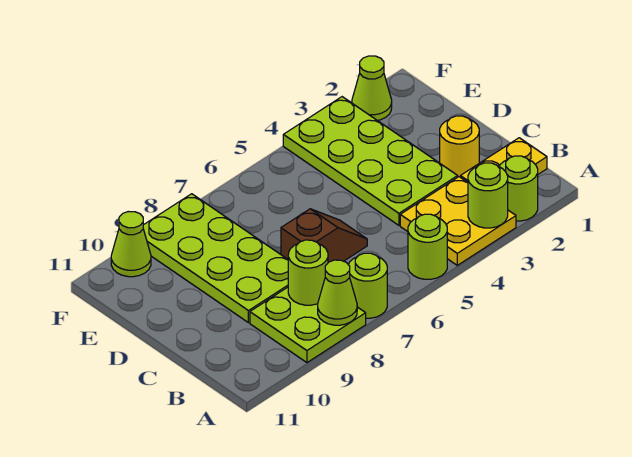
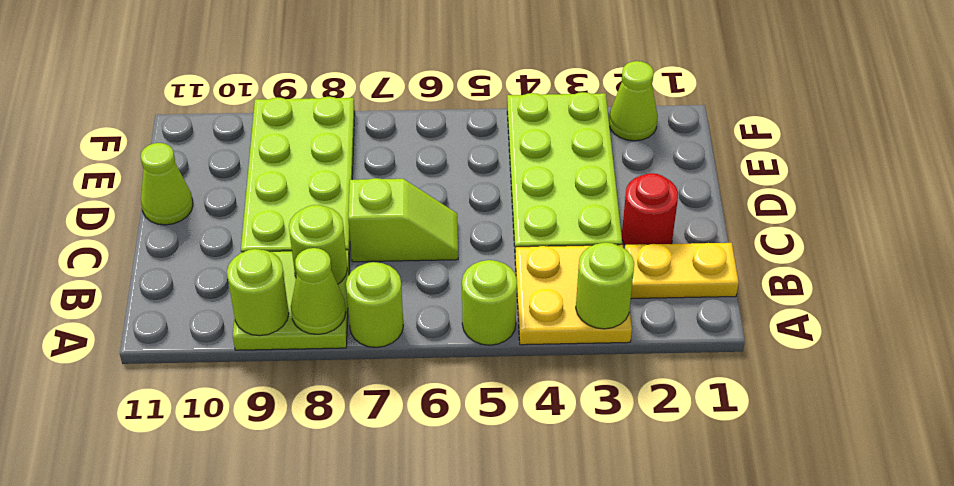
lime round brick A2 level 1 -> lime round brick A9 level 2
yellow round brick C2 level 1 -> red round brick C2 level 1
brown slope C6:C7 level 1 top 7 -> lime slope C6:C7 level 1 top 7
lime cone F10 level 1 -> lime cone D11 level 1

